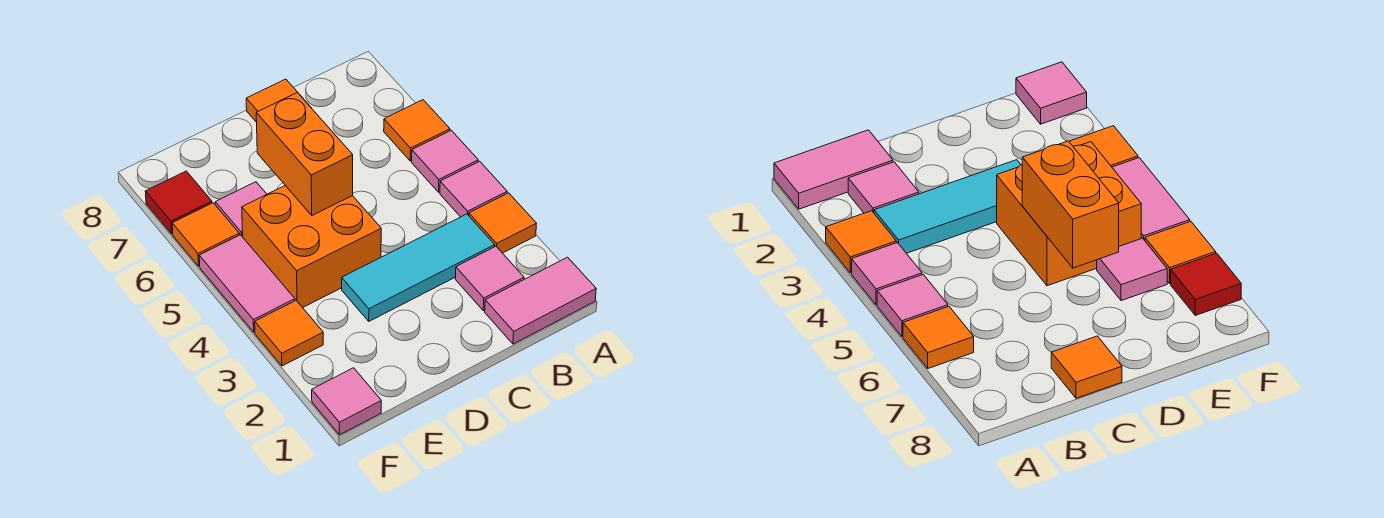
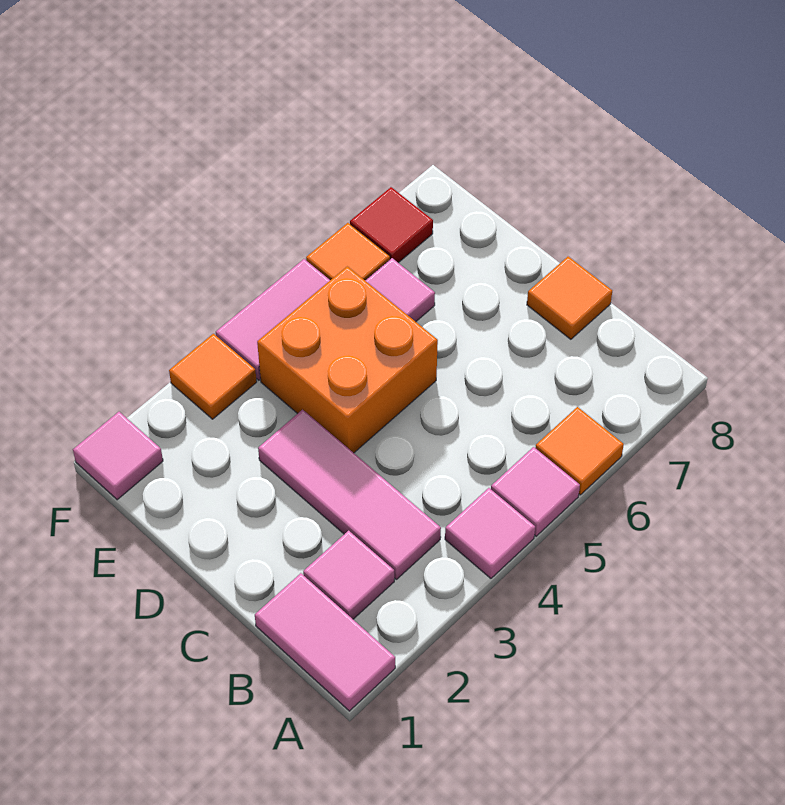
orange tile A3 level 1 -> none
cyan tile B3:D3 level 1 -> pink tile B3:D3 level 1
orange brick D5:D6 level 2 -> none

